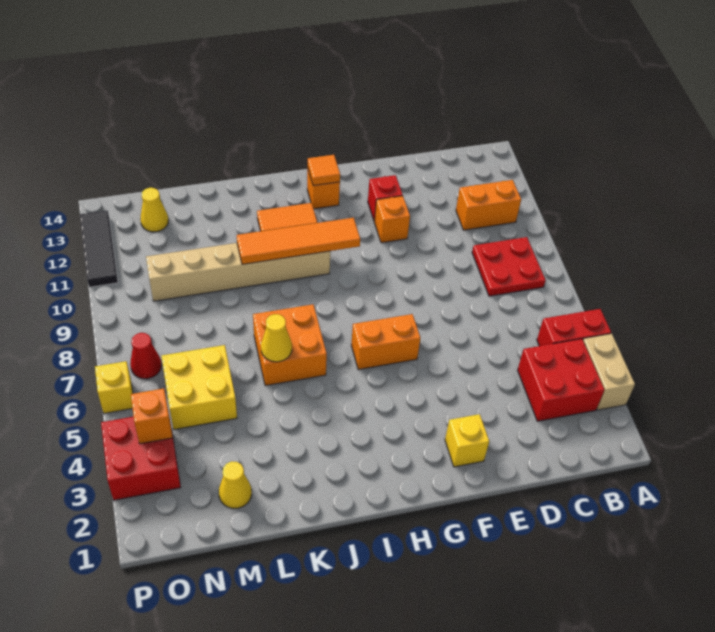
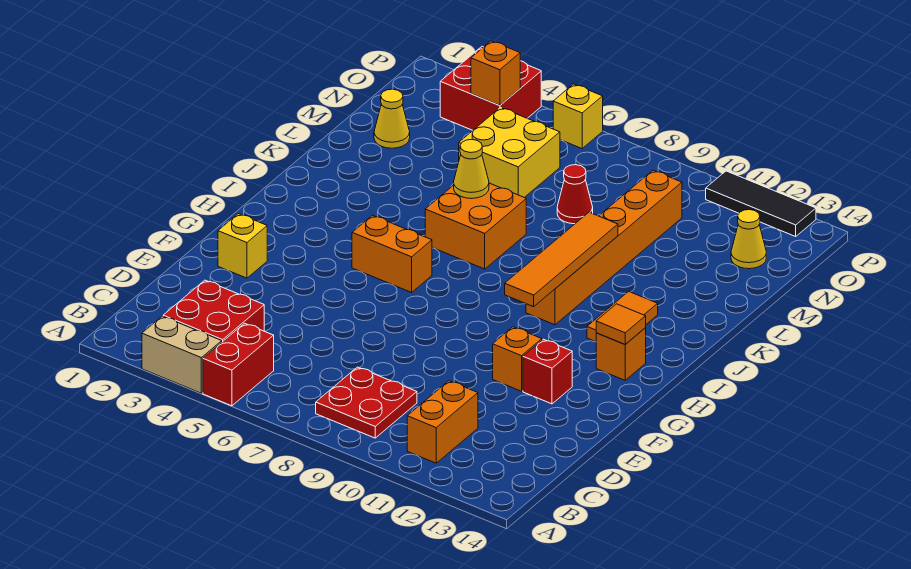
orange brick G6:H6 level 1 -> orange brick H5:H6 level 1
tan brick I10:N10 level 1 -> orange brick I10:N10 level 1
red cone O7 level 1 -> red cone M8 level 1

